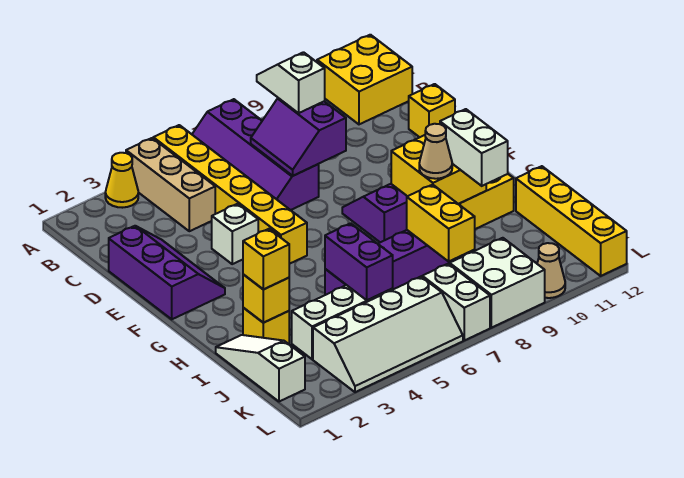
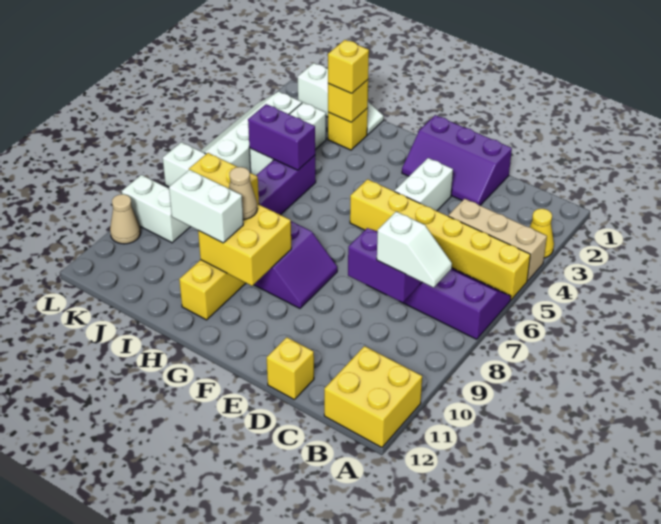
white brick E4 level 1 -> white brick E3:E4 level 1
yellow brick I12:L12 level 1 -> none
white brick K8:L9 level 1 -> white brick K9:L9 level 1

